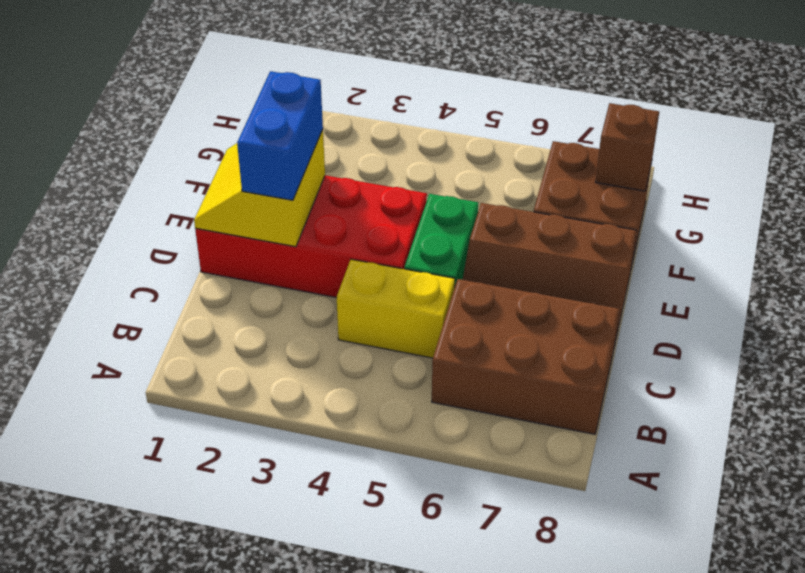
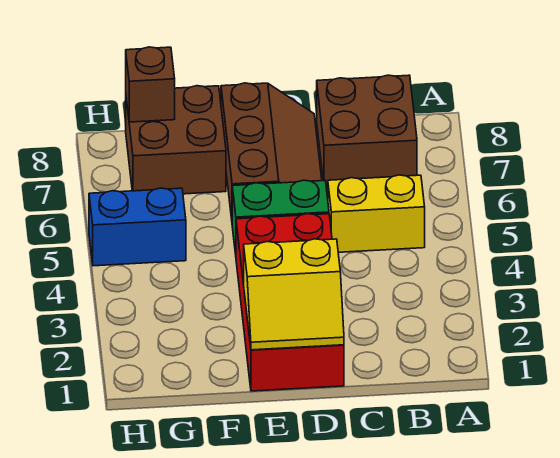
brown brick B6:C8 level 1 -> brown brick B7:C8 level 1
yellow brick C4:C5 level 1 -> yellow brick B5:C5 level 1
blue brick D2:E2 level 3 -> blue brick G5:H5 level 1

